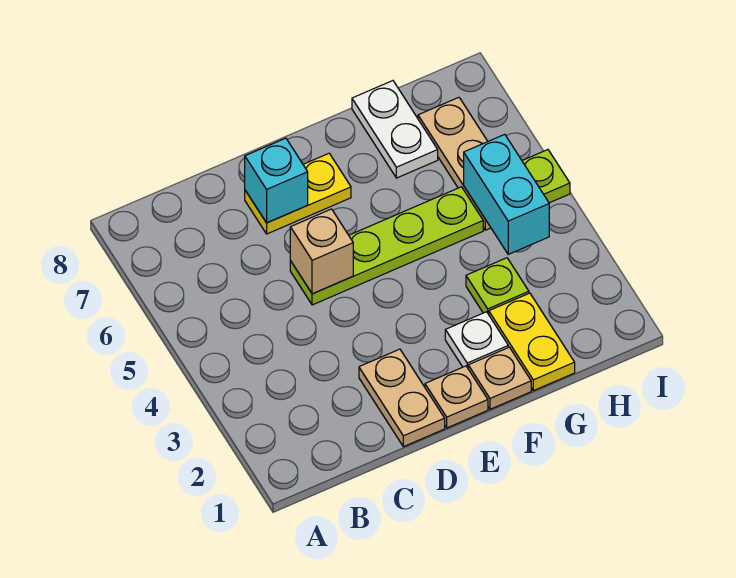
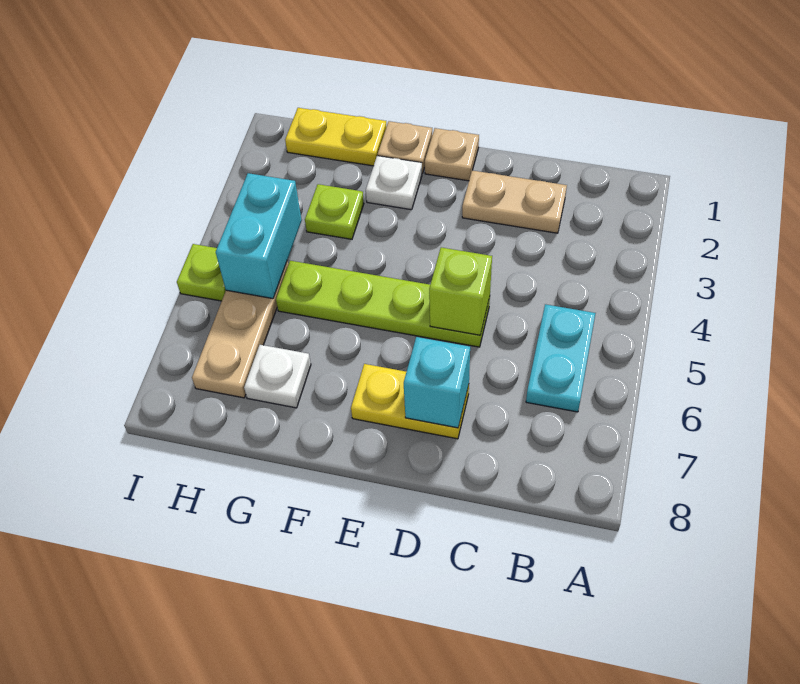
none -> cyan plate B5:B6 level 1
tan plate D1:D2 level 1 -> tan plate C2:D2 level 1
tan brick D5 level 2 -> lime brick D5 level 2
yellow plate G1:G2 level 1 -> yellow plate G1:H1 level 1
white plate G7:G8 level 1 -> white plate G7 level 1

